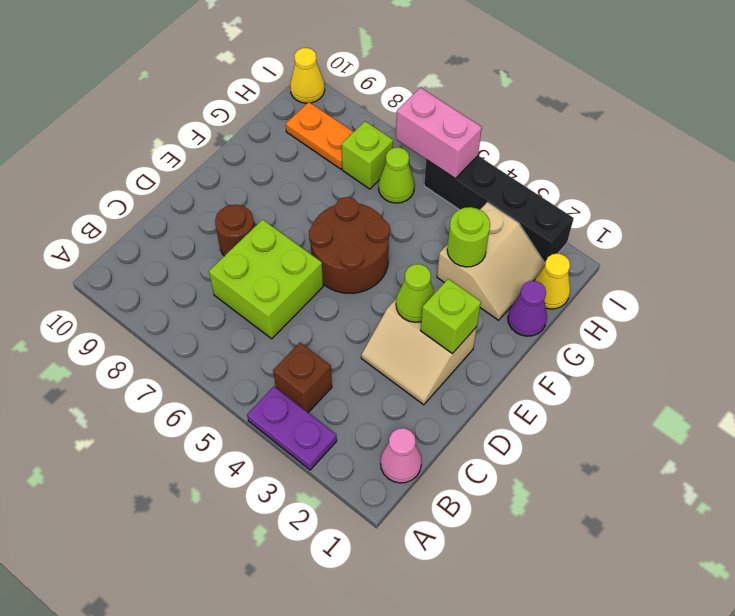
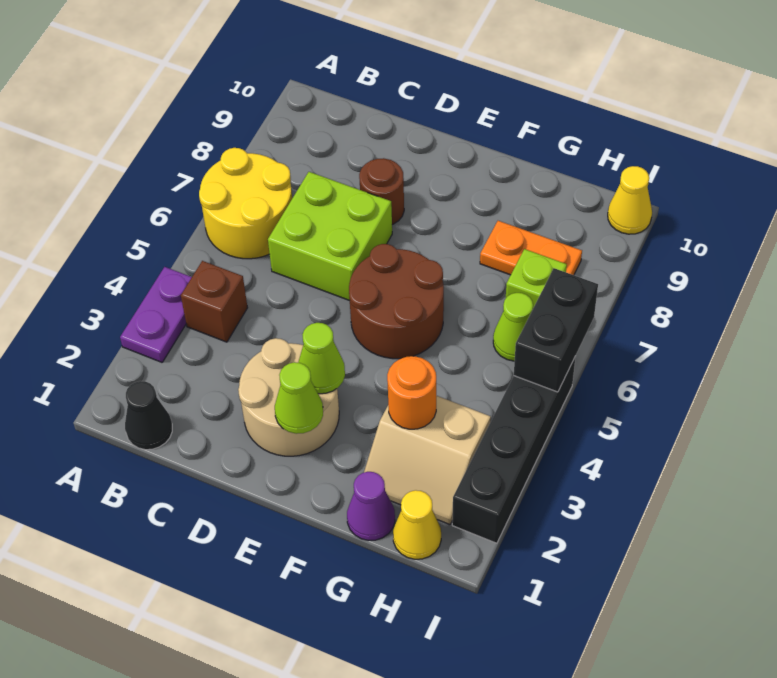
none -> yellow round brick A6:B7 level 1
pink cone B1 level 1 -> black cone B1 level 1
tan slope D2:E3 level 1 top E -> tan round brick D2:E3 level 1
lime brick E2 level 2 -> lime cone E2 level 2
lime round brick G3 level 2 -> orange round brick G3 level 2
orange plate H8:H9 level 1 -> orange plate G8:H8 level 1
pink brick I5:I6 level 2 -> black brick I5:I6 level 2

